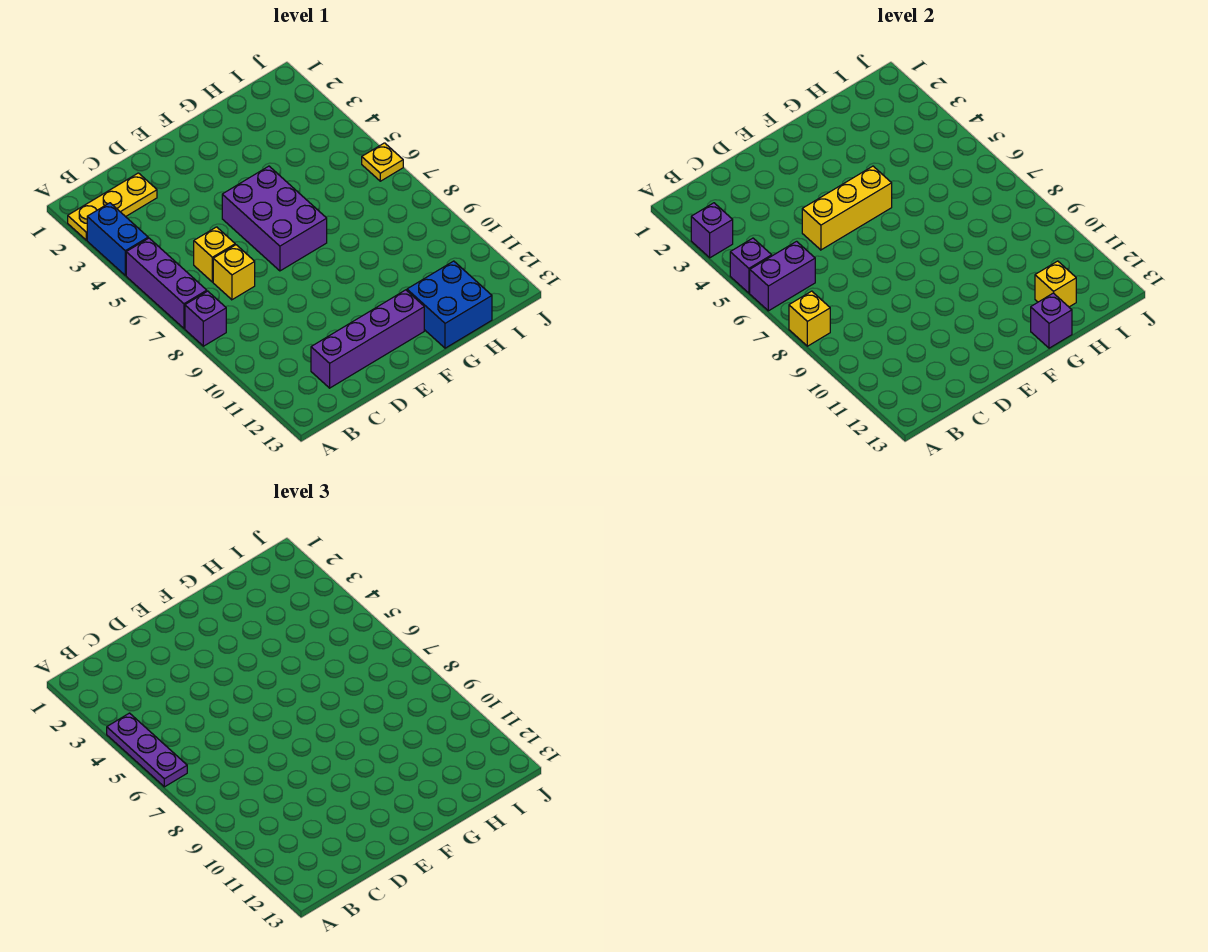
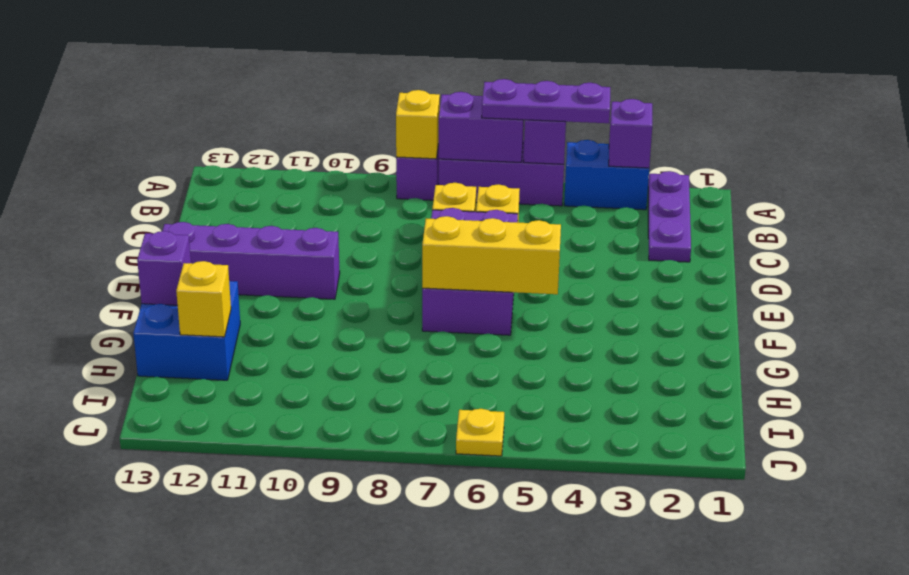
yellow plate A2:C2 level 1 -> purple plate A2:C2 level 1
purple brick A6:B6 level 2 -> purple brick A6:A7 level 2
purple brick C12:F12 level 1 -> purple brick E10:E13 level 1
yellow brick D5:F5 level 2 -> yellow brick F5:F7 level 2
purple brick E5:F7 level 1 -> purple brick D6:F7 level 1

